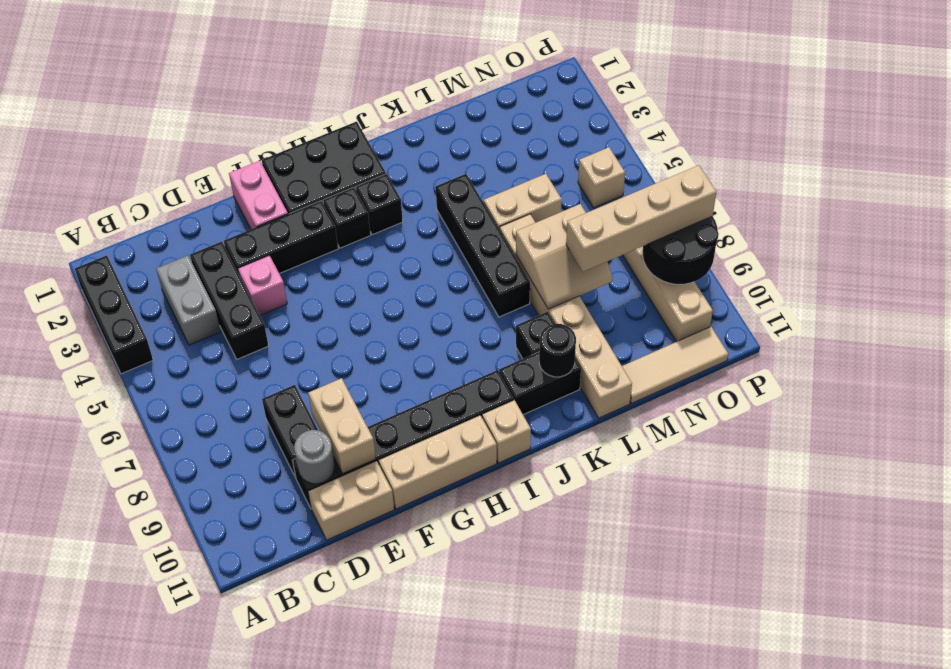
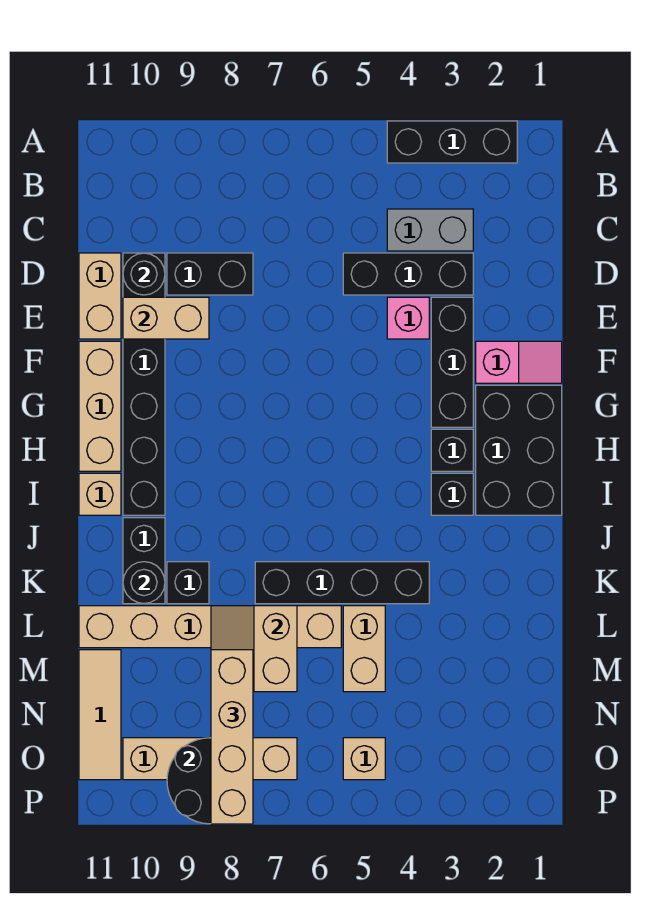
grey round brick D10 level 2 -> black round brick D10 level 2
pink brick F1:F2 level 1 -> pink slope F1:F2 level 1 top 2

